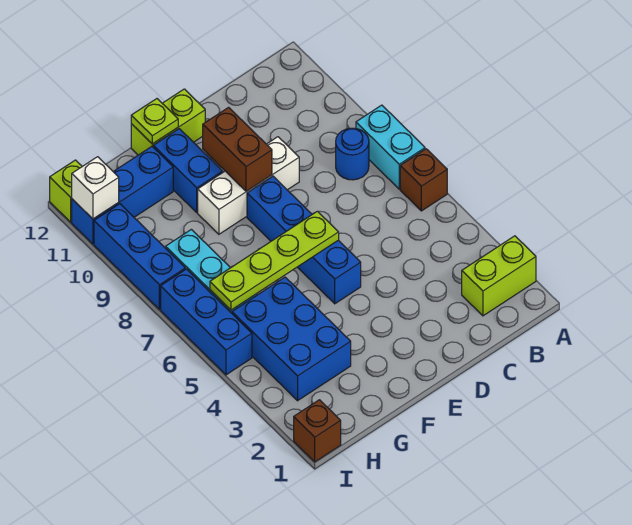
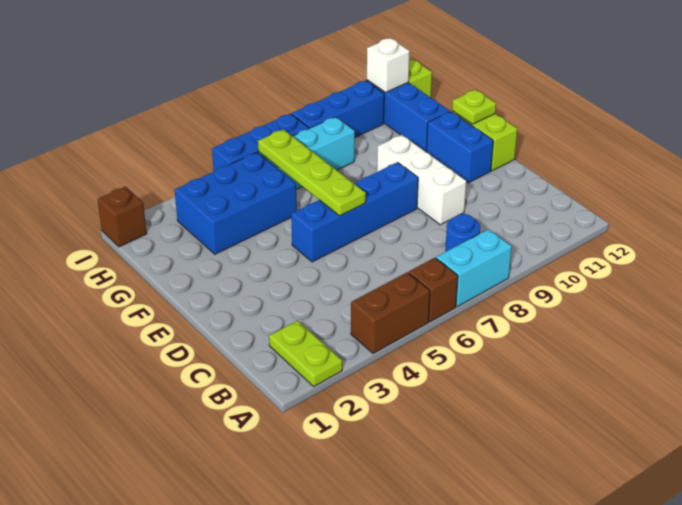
lime brick A2:B2 level 1 -> lime plate A2:B2 level 1
brown brick E9:E10 level 2 -> brown brick A4:A5 level 1
blue brick F10:F11 level 1 -> blue brick E11:F11 level 1

